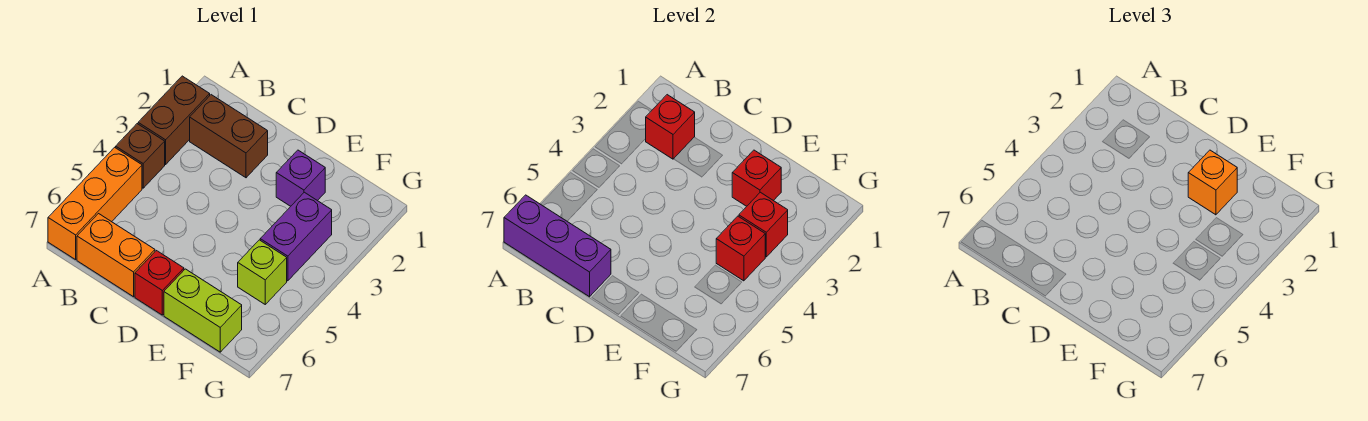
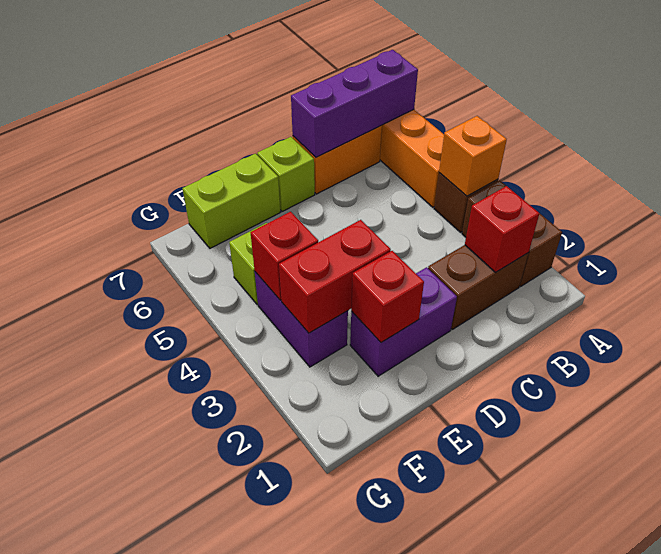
red brick D7 level 1 -> lime brick D7 level 1
purple brick E2 level 1 -> purple brick D2:E2 level 1
orange brick E2 level 3 -> orange brick A4 level 2
red brick F3 level 2 -> red brick E3:F3 level 2

